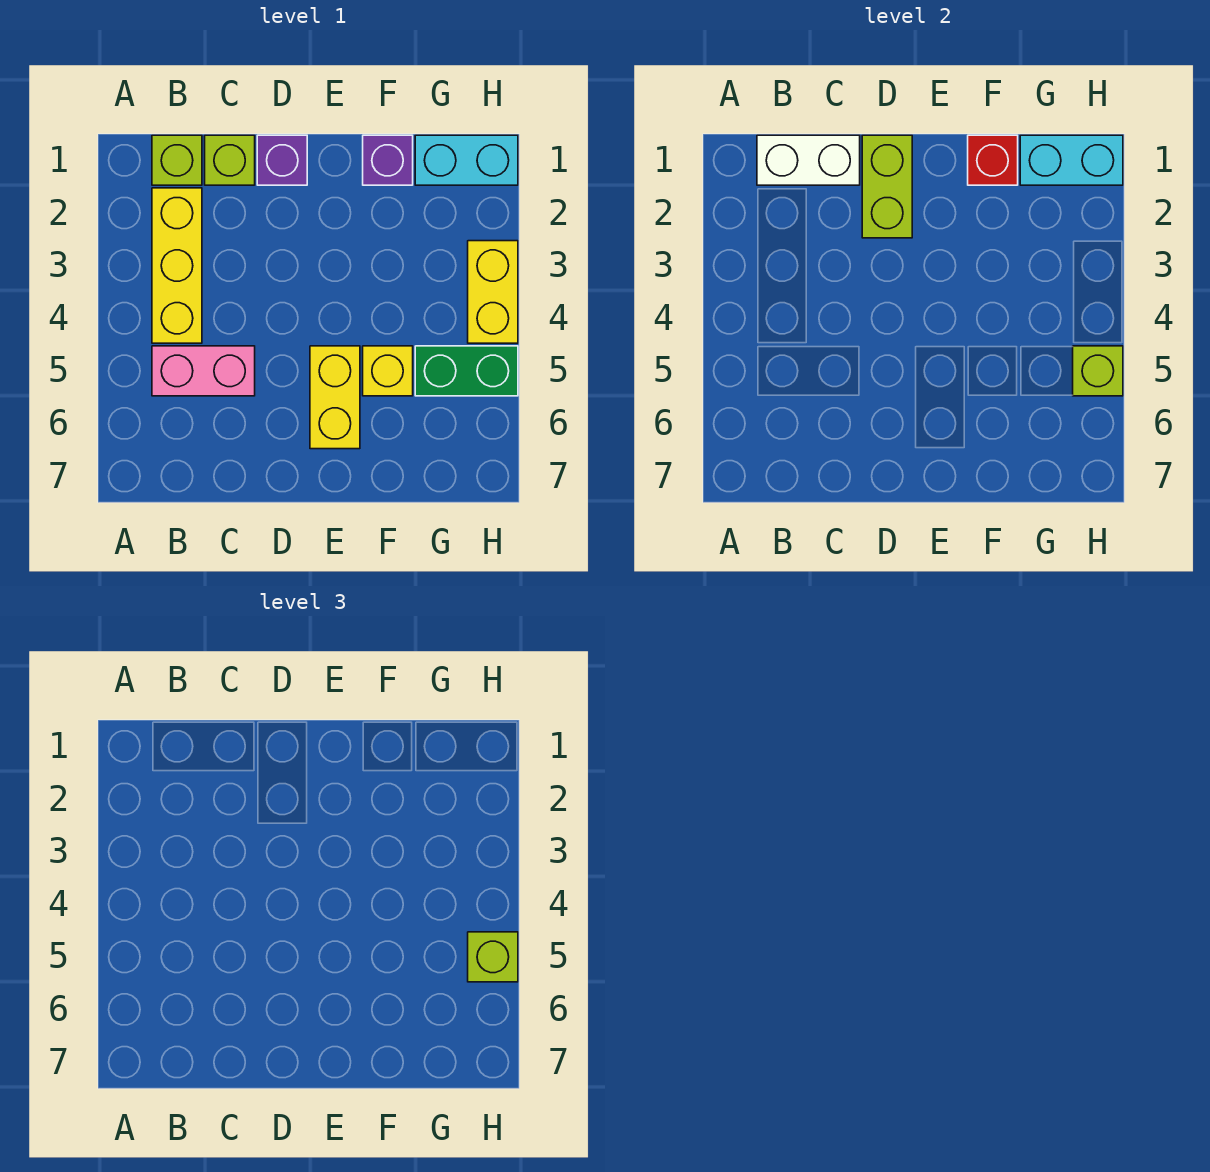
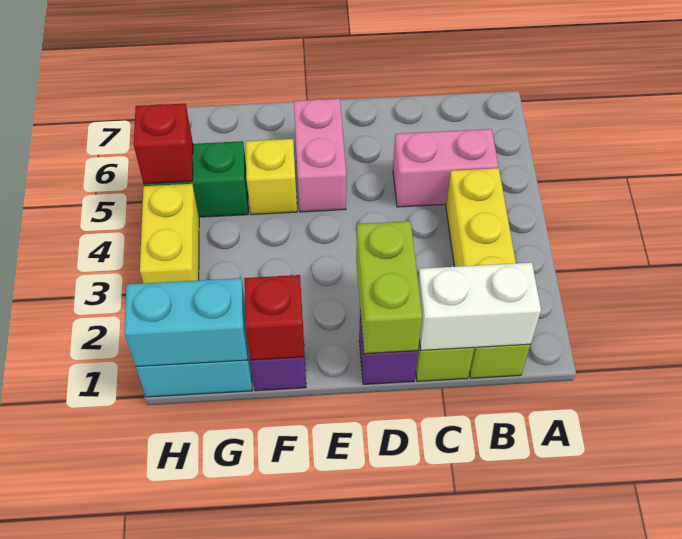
yellow brick E5:E6 level 1 -> pink brick E5:E6 level 1
lime brick H5 level 2 -> red brick H5 level 2
lime brick H5 level 3 -> none

